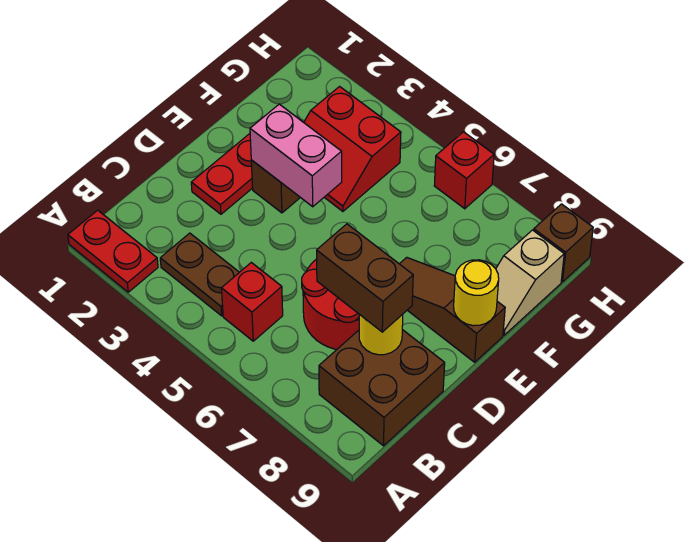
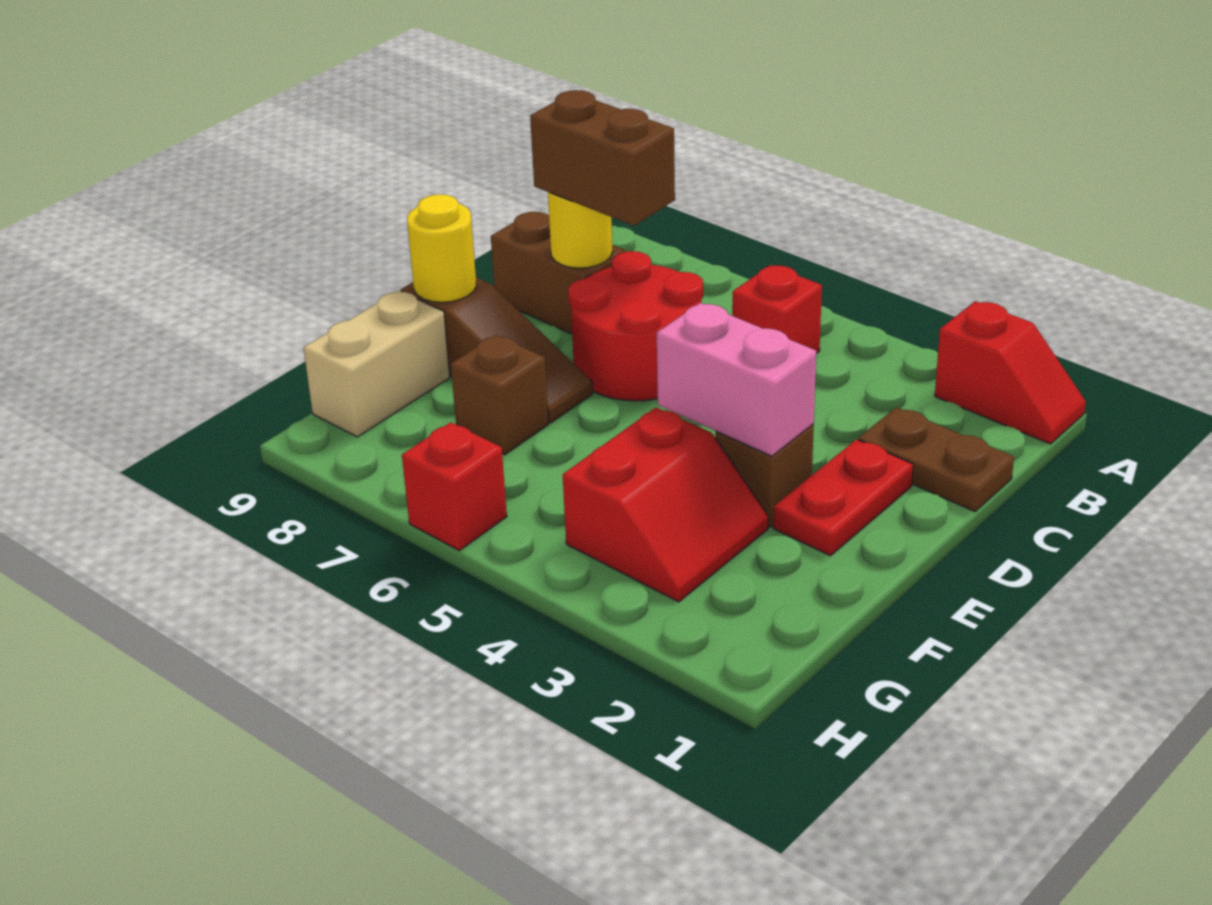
red plate A1:A2 level 1 -> red slope A1:A2 level 1 top 2
brown plate B3:B4 level 1 -> brown plate C1:C2 level 1
brown brick B8:C9 level 1 -> brown brick C8:C9 level 1
red slope F3:G4 level 1 top G -> red slope F3:G4 level 1 top 4
tan slope F9:G9 level 1 top G -> tan brick F9:G9 level 1
brown brick H9 level 1 -> brown brick F7 level 1

